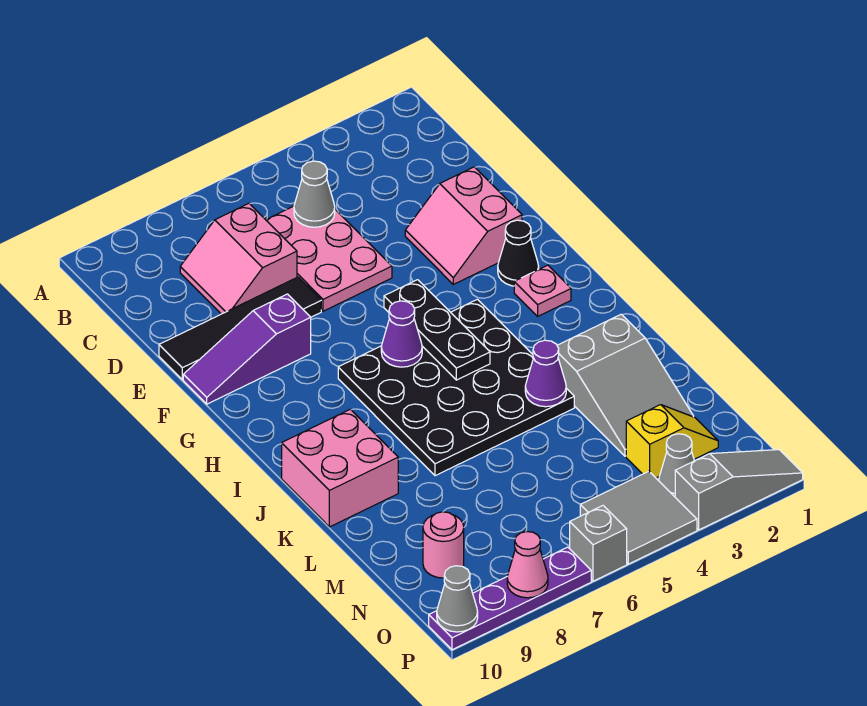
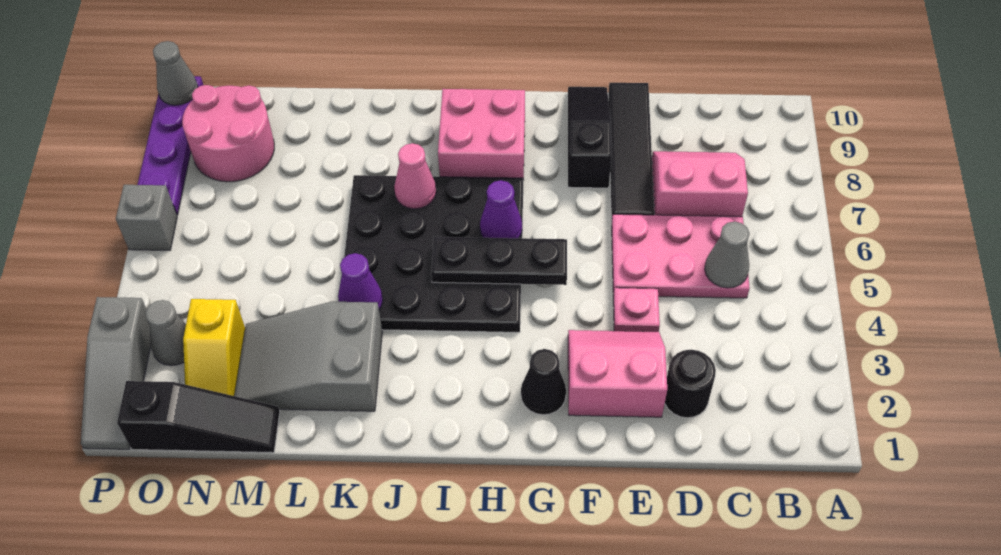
none -> black round brick D2 level 1
purple slope F8:F10 level 1 top 8 -> black slope F8:F10 level 1 top 8
pink plate H2 level 1 -> pink plate E4 level 1
pink brick J9:K10 level 1 -> pink brick H8:I9 level 1
none -> black slope M1:O1 level 1 top O
pink round brick N9 level 1 -> pink round brick N8:O9 level 1
grey tile O4:P5 level 1 -> none
pink cone P8 level 2 -> pink cone J7 level 2

